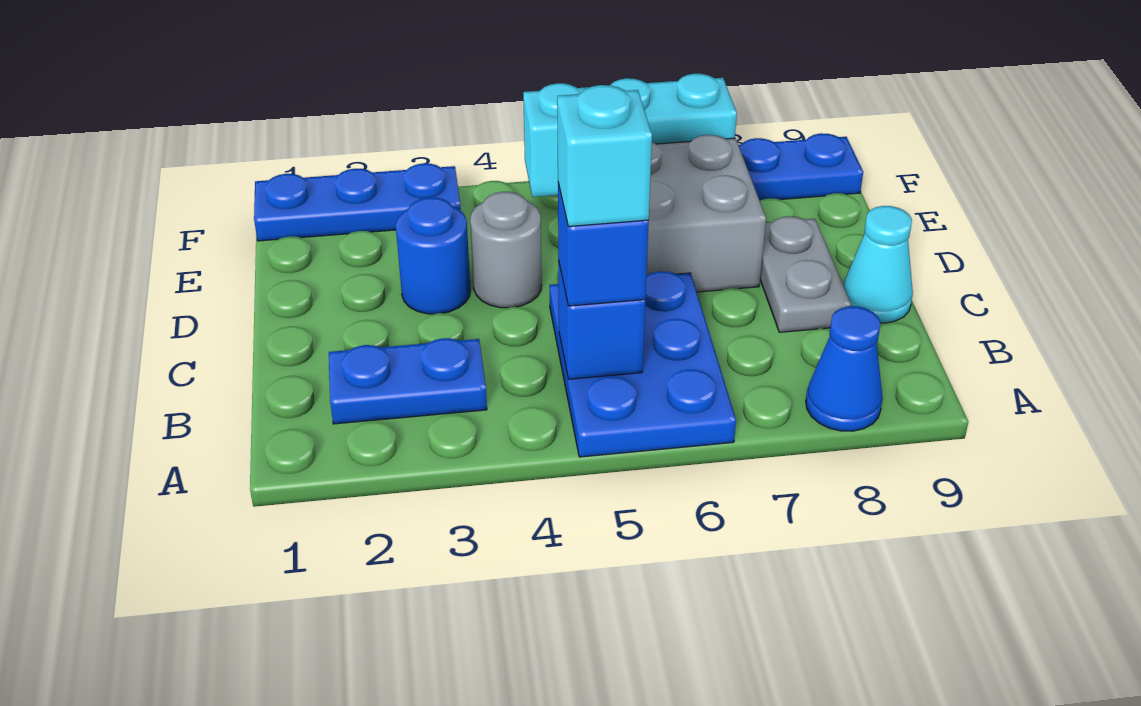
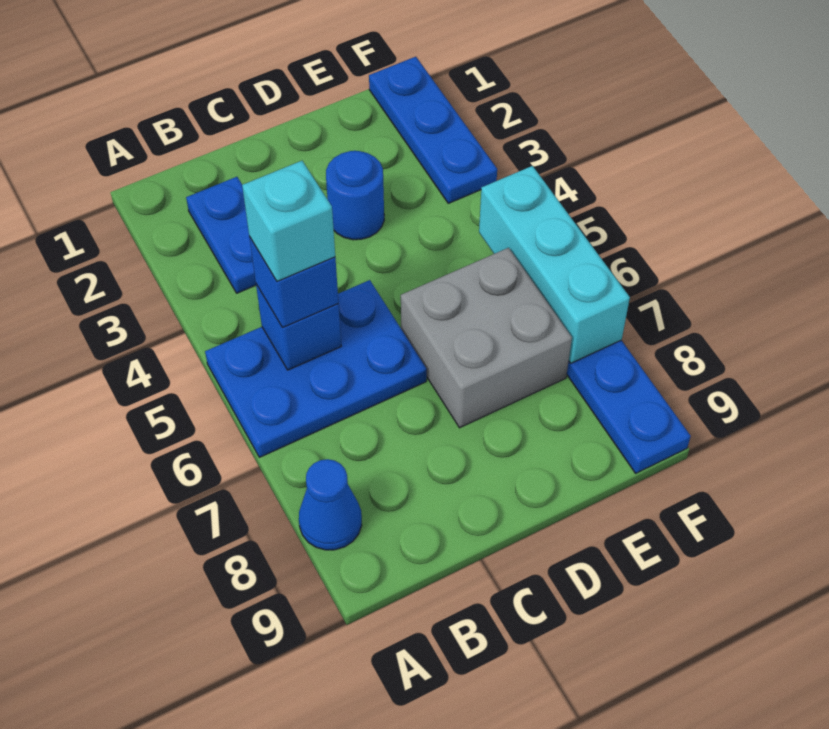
grey plate C8:D8 level 1 -> none
cyan cone C9 level 1 -> none
grey round brick D4 level 1 -> none

